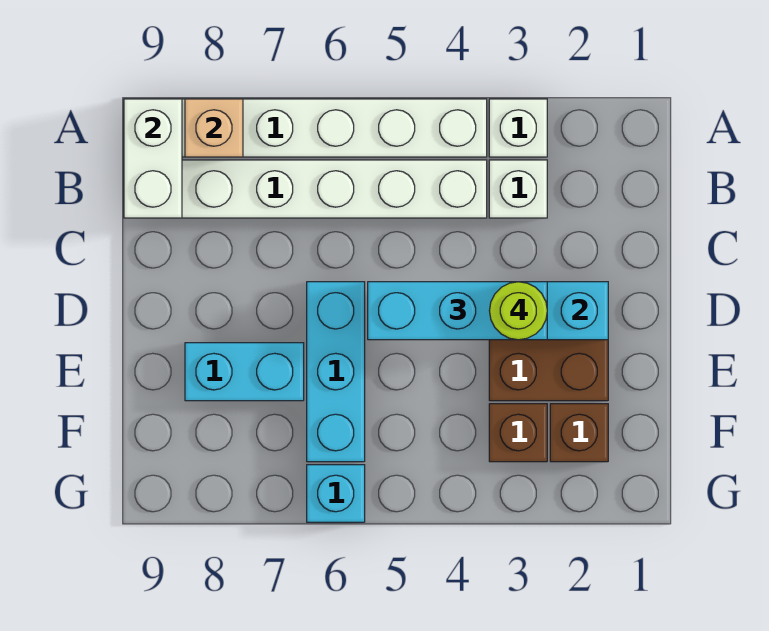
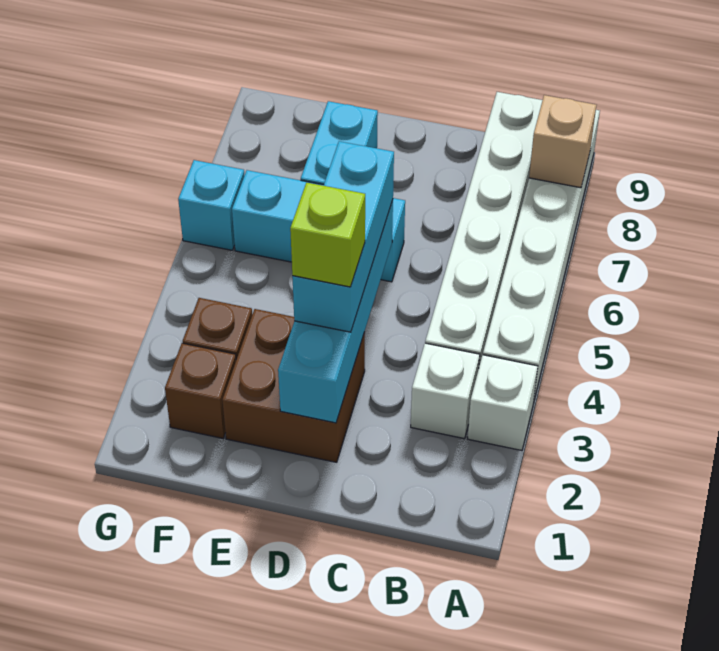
white brick A9:B9 level 2 -> none
lime round brick D3 level 4 -> lime brick D3 level 4

